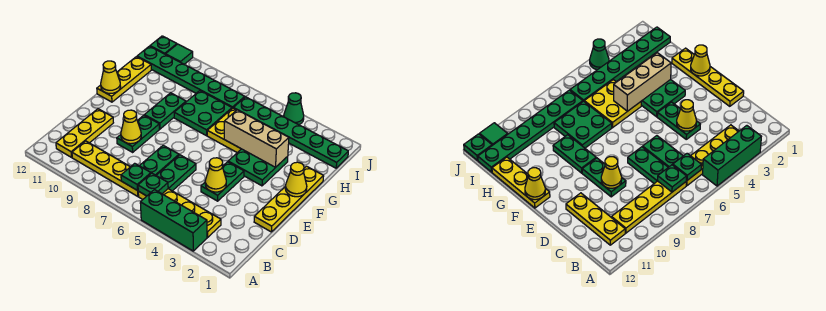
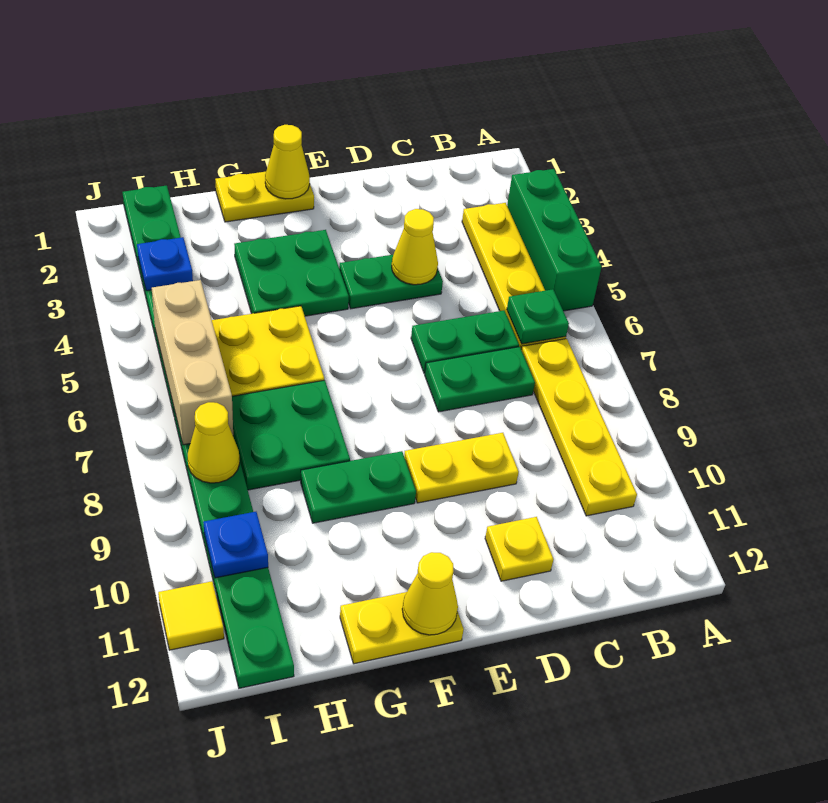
green plate B7 level 2 -> none
yellow plate B11:D11 level 1 -> yellow plate D11 level 1
yellow plate D1:G1 level 1 -> yellow plate F1:G1 level 1
green plate D9:E9 level 1 -> yellow plate D9:E9 level 1
yellow cone D9 level 2 -> yellow cone I8 level 2
yellow plate F12:H12 level 1 -> yellow plate F12:G12 level 1
tan brick G3:G5 level 2 -> tan brick I5:I7 level 2
none -> blue plate I3 level 2
none -> blue plate I10 level 2
green cone J4 level 1 -> none
green tile J11 level 1 -> yellow tile J11 level 1
green plate J12 level 1 -> none

